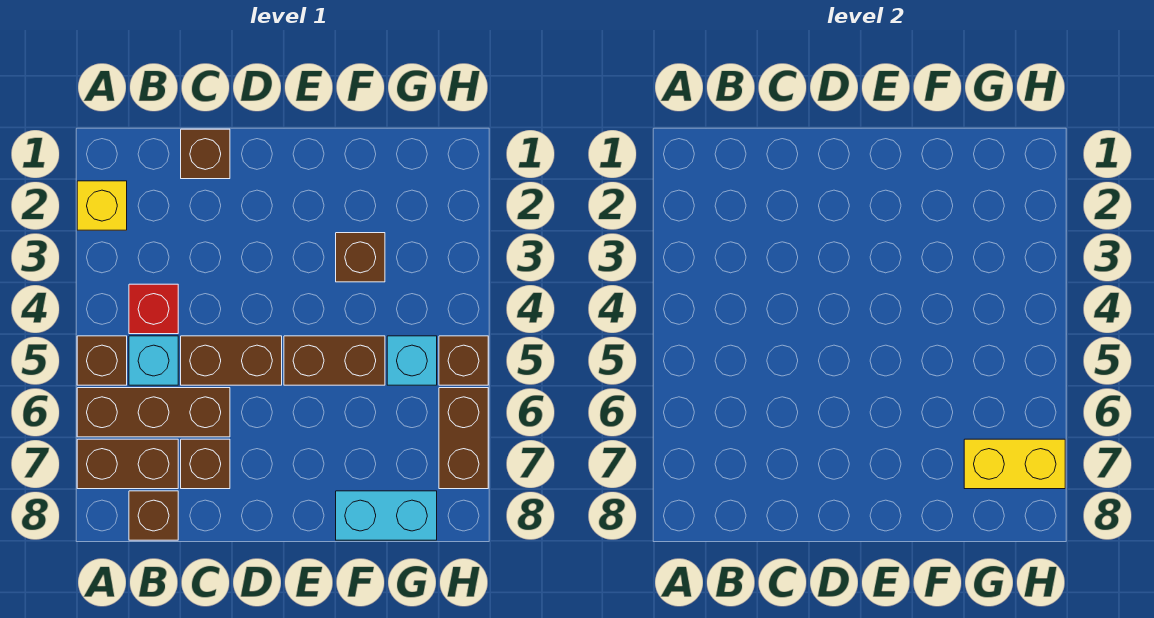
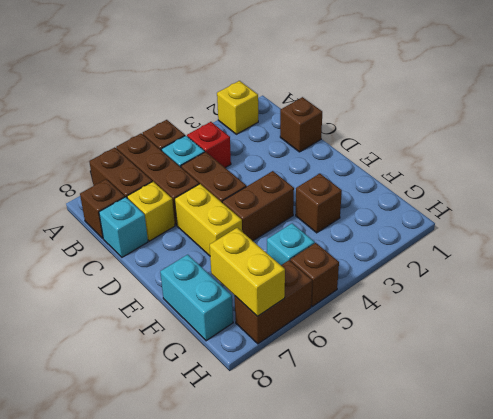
brown brick C7 level 1 -> yellow brick C7 level 1
none -> cyan brick C8 level 1
none -> yellow brick D6:E6 level 1
brown brick E5:F5 level 1 -> brown brick E4:E5 level 1

